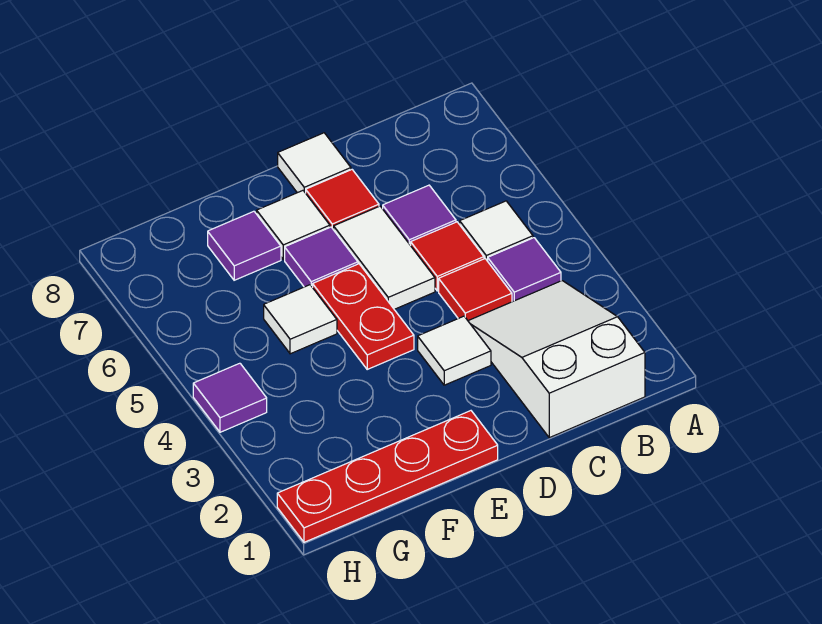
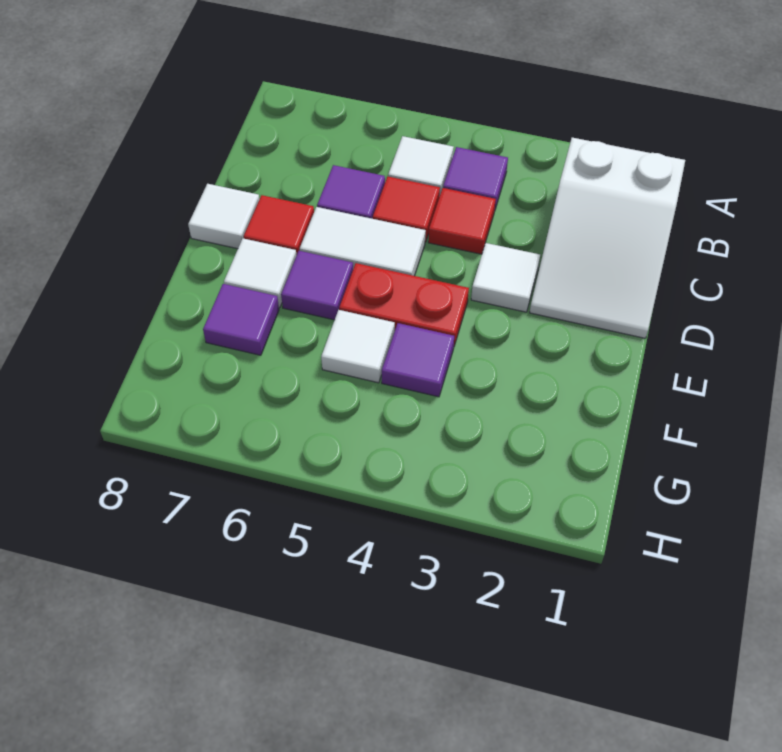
white slope B1:C3 level 1 top 1 -> white slope B1:D2 level 1 top B
red plate E1:H1 level 1 -> none
purple tile H4 level 1 -> purple tile F4 level 1

